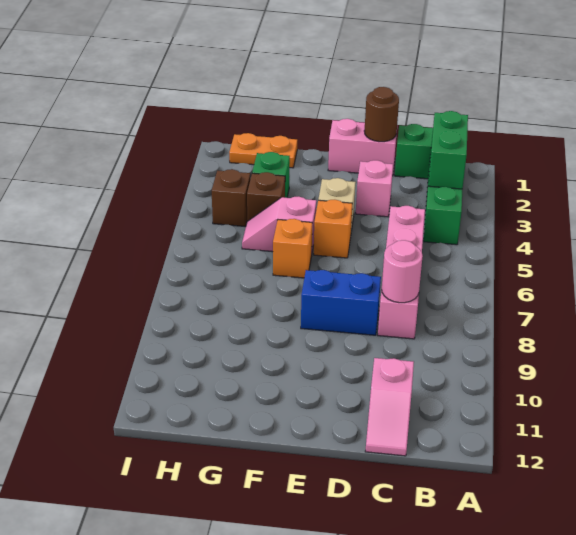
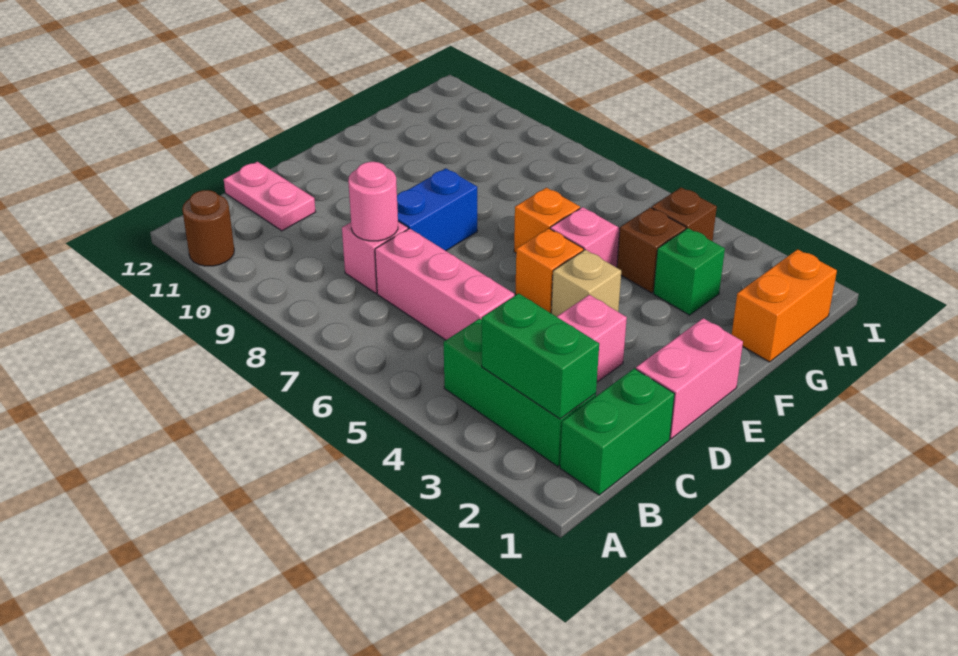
pink slope C11:C12 level 1 top 11 -> pink plate C11:C12 level 1
brown round brick D1 level 2 -> brown round brick A11 level 1
orange plate G1:H1 level 1 -> orange brick G1:H1 level 1

